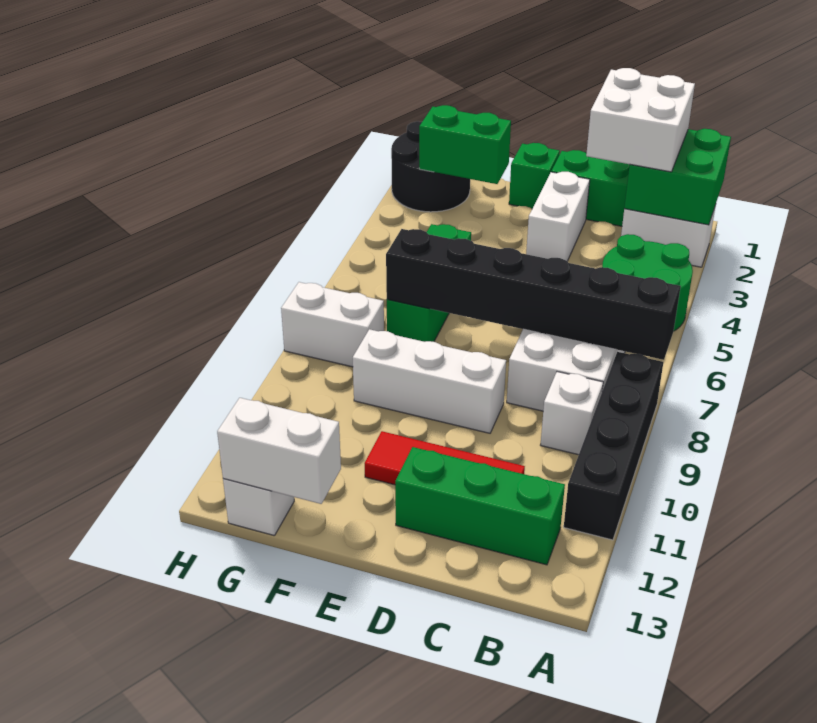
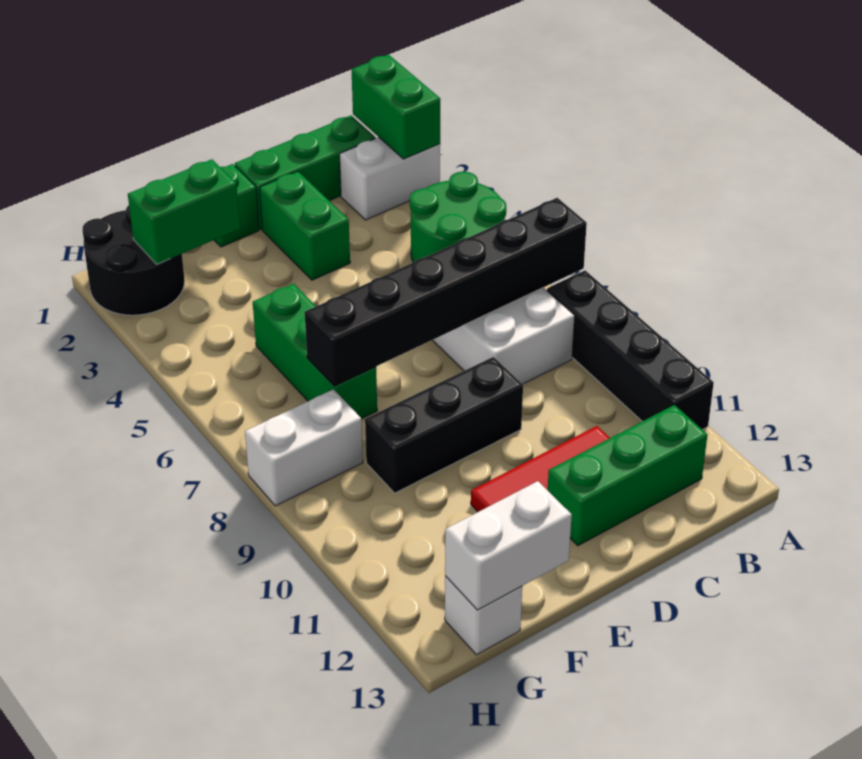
green brick A1:B2 level 2 -> green brick A1:A2 level 2
white brick B1:C2 level 3 -> none
white brick B9 level 1 -> none
white brick D2:D3 level 1 -> green brick D2:D3 level 1
white brick D9:F9 level 1 -> black brick D9:F9 level 1

